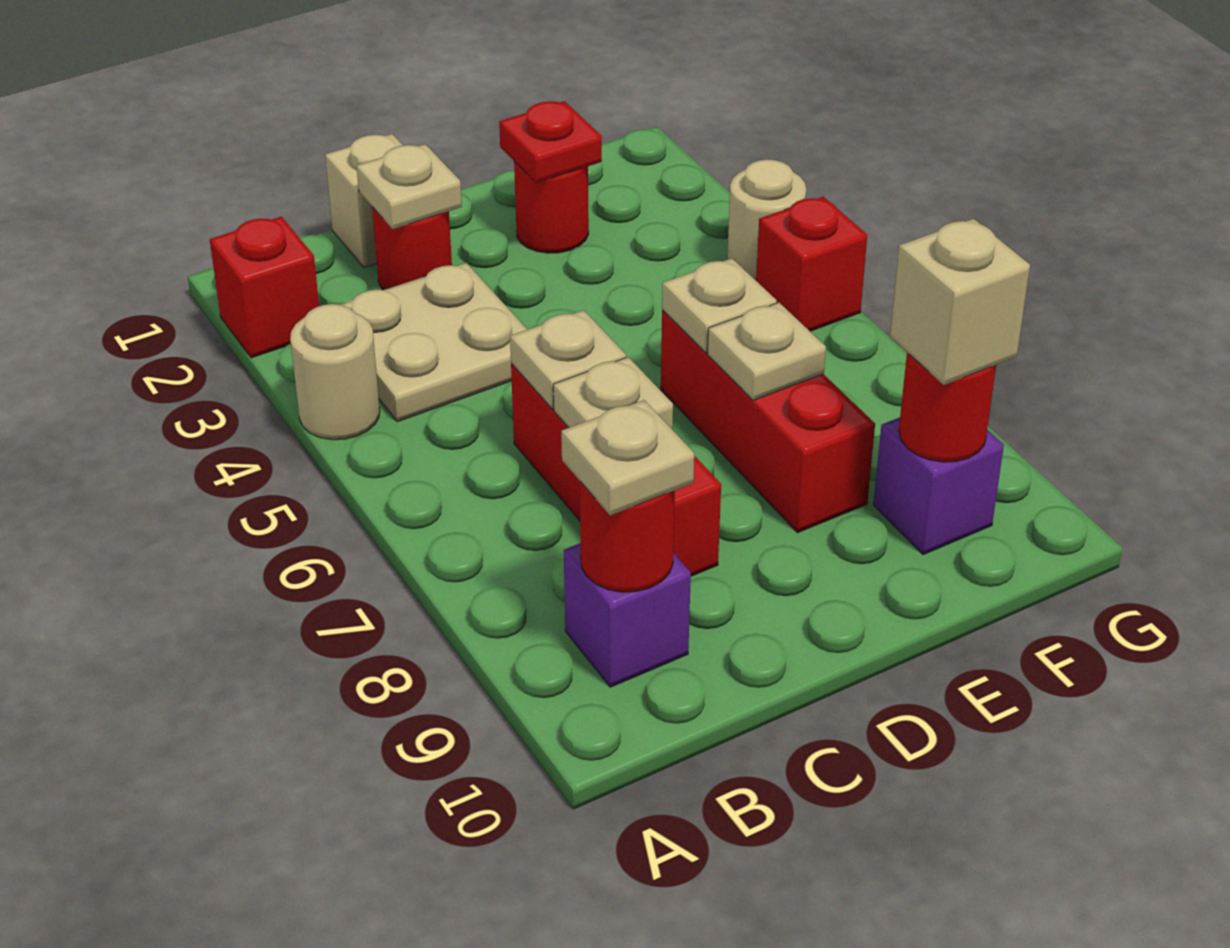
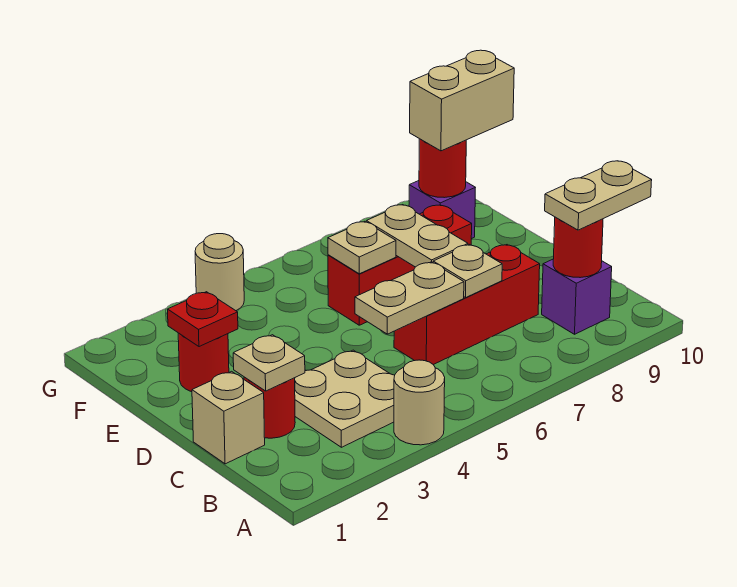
red brick A2 level 1 -> none
tan plate B9 level 3 -> tan plate B9:B10 level 3
tan plate C6 level 2 -> tan plate C5:C6 level 2
tan plate E7 level 2 -> tan plate D7:E7 level 2
tan brick F9 level 3 -> tan brick F9:F10 level 3
red brick G5 level 1 -> none

